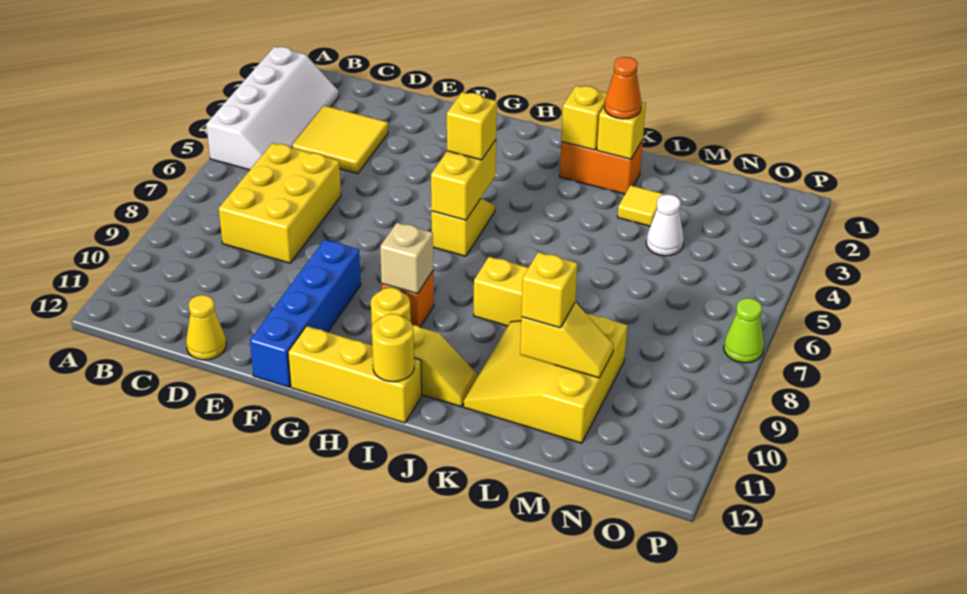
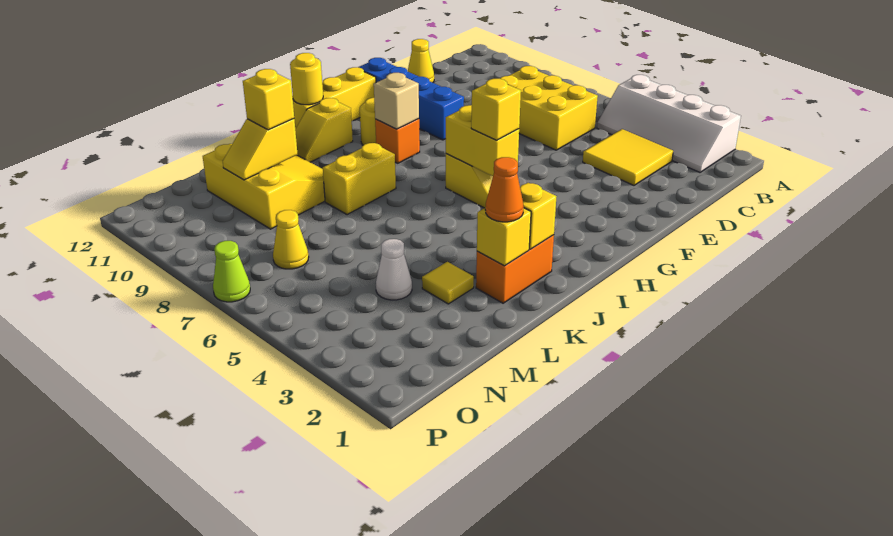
none -> yellow cone N7 level 1

